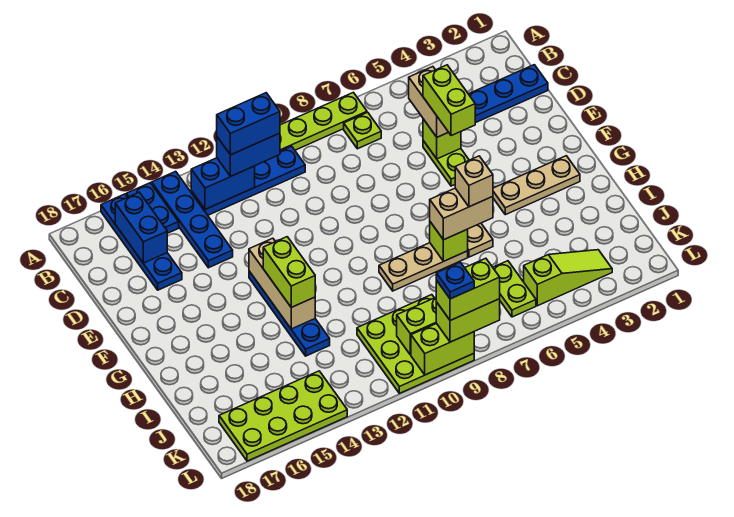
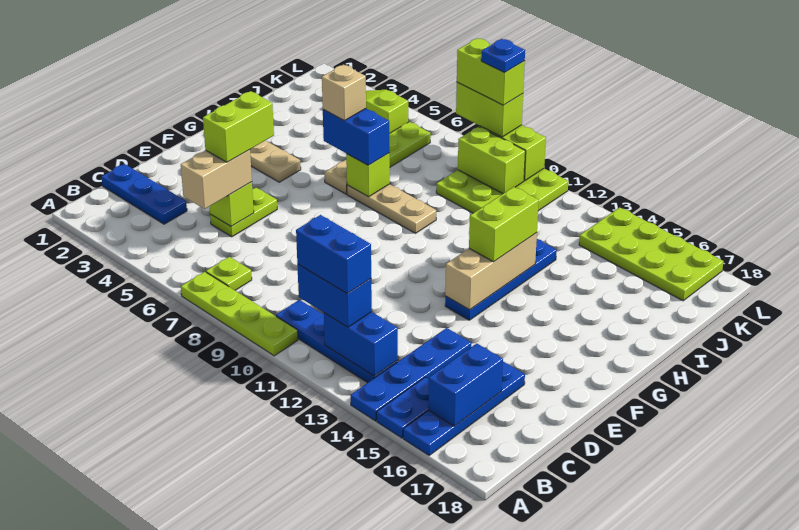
tan brick H6:H7 level 3 -> blue brick H6:H7 level 3

